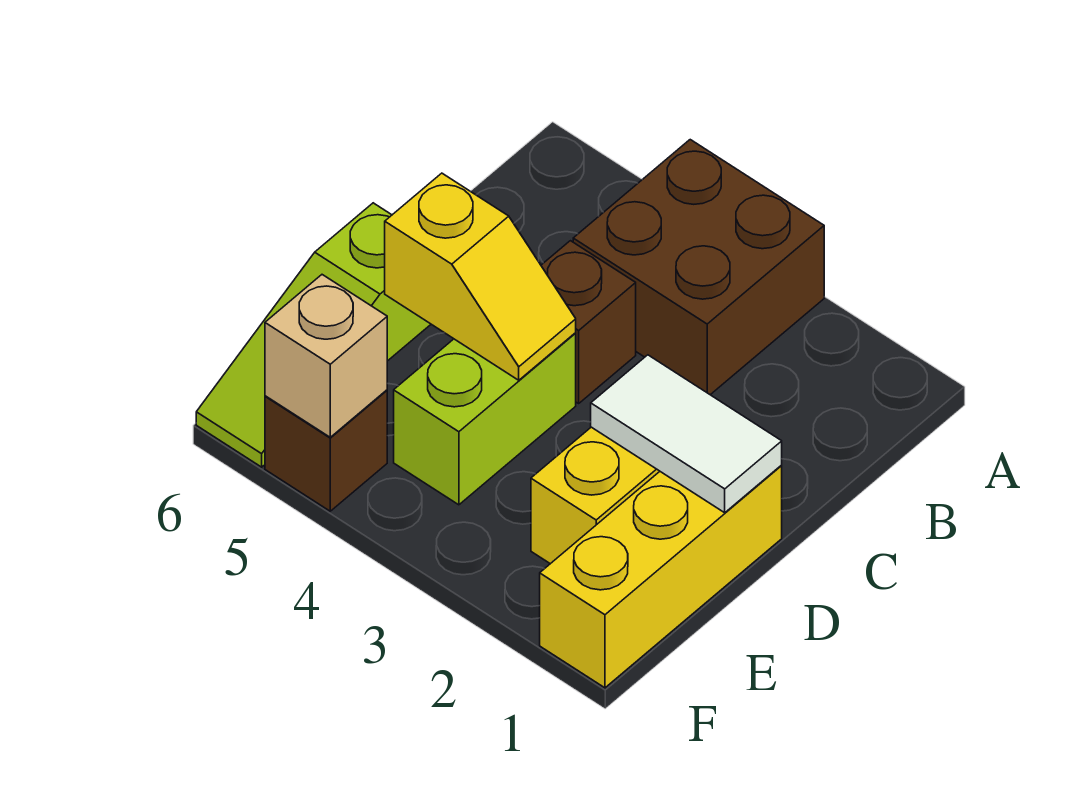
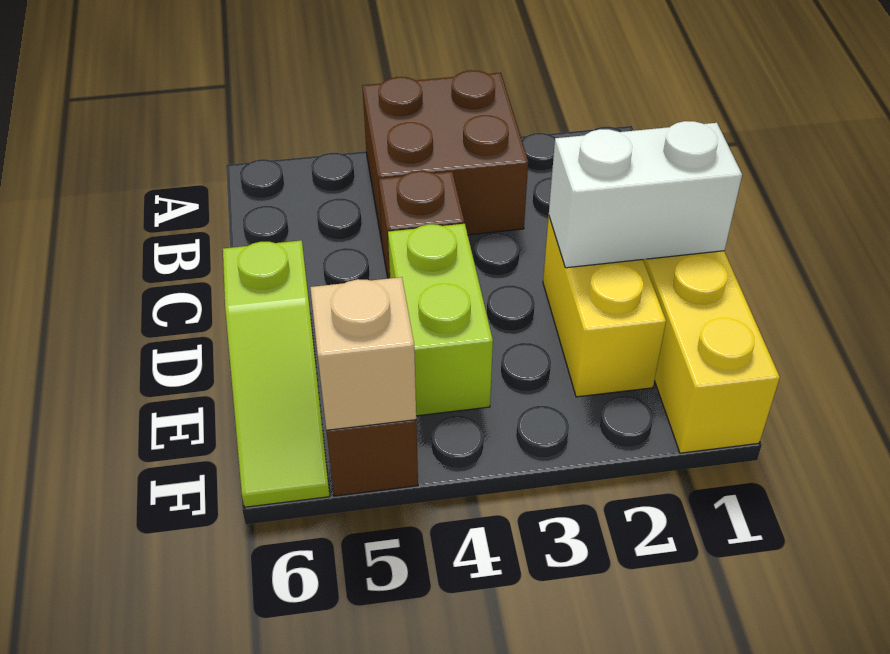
white tile D1:D2 level 2 -> white brick D1:D2 level 2
yellow slope D4:D5 level 2 top 5 -> none

